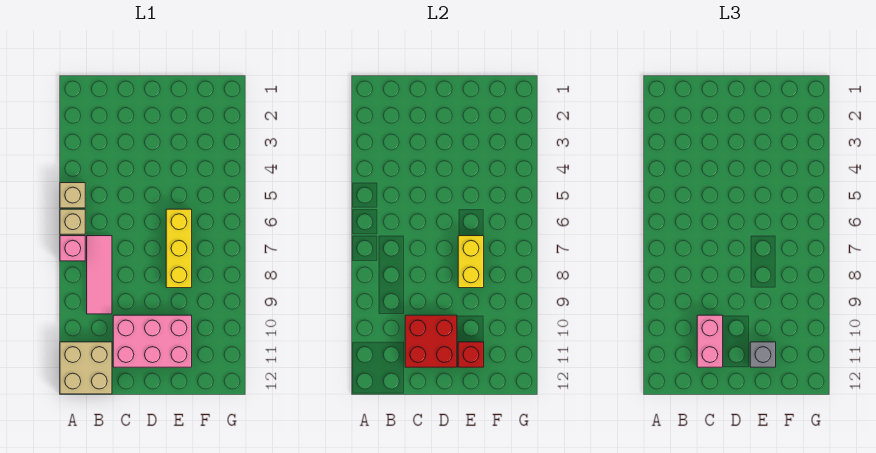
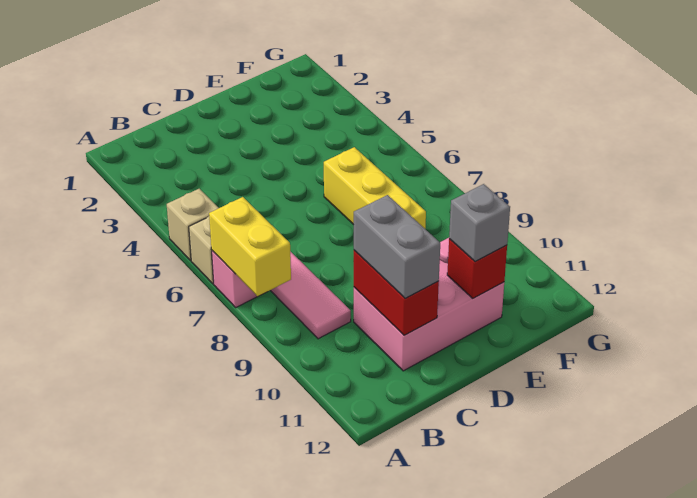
tan brick A11:B12 level 1 -> none
red brick C10:D11 level 2 -> red brick C10:C11 level 2
pink brick C10:C11 level 3 -> grey brick C10:C11 level 3
yellow brick E7:E8 level 2 -> yellow brick A7:A8 level 2

